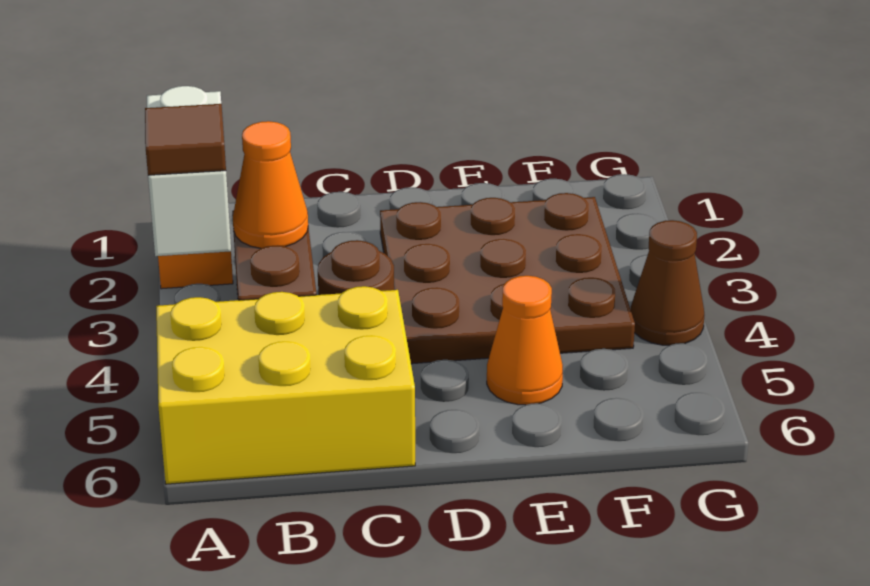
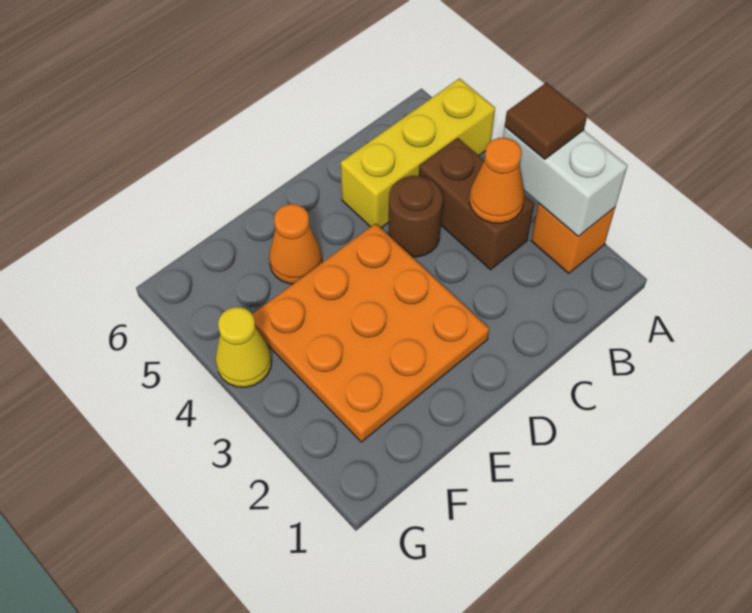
yellow brick A5:C6 level 1 -> yellow brick A5:C5 level 1
brown plate D2:F4 level 1 -> orange plate D2:F4 level 1
brown cone G4 level 1 -> yellow cone G4 level 1

